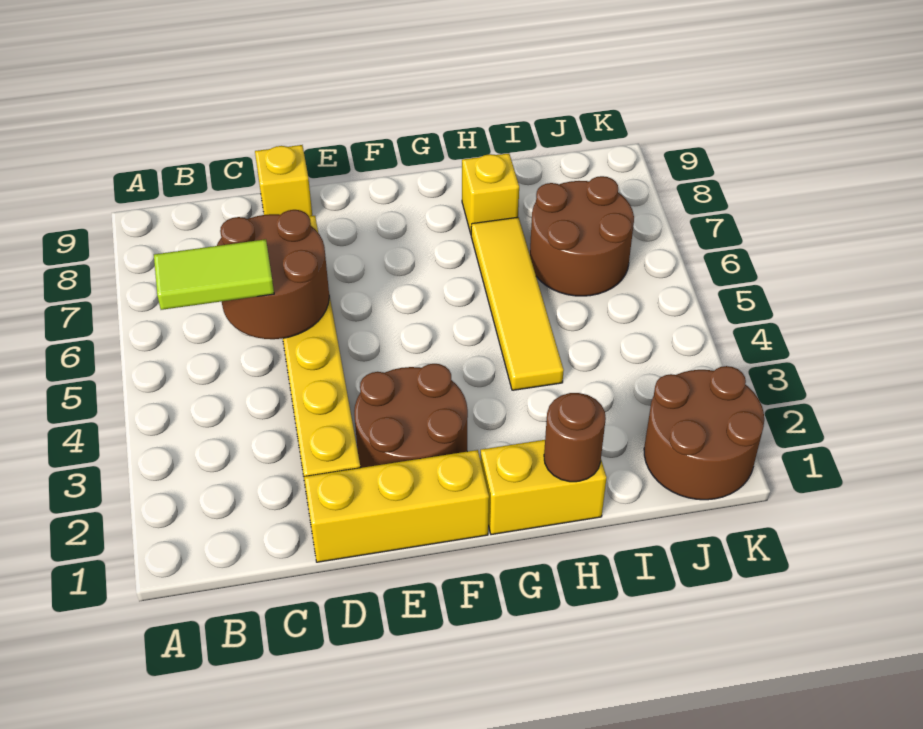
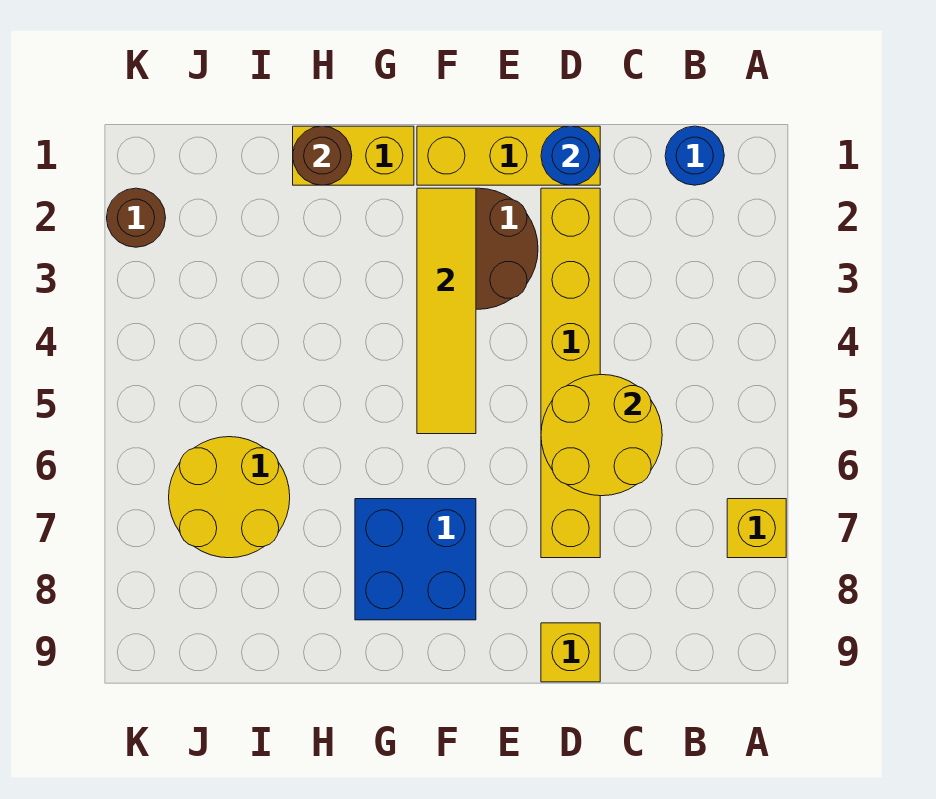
none -> blue round brick B1 level 1
lime tile B5:C5 level 3 -> none
brown round brick C5:D6 level 2 -> yellow round brick C5:D6 level 2
none -> blue round brick D1 level 2
none -> blue brick F7:G8 level 1
yellow tile H4:H7 level 1 -> yellow tile F2:F5 level 2
yellow brick H8 level 1 -> yellow brick A7 level 1
brown round brick I6:J7 level 1 -> yellow round brick I6:J7 level 1
brown round brick J1:K2 level 1 -> brown round brick K2 level 1

